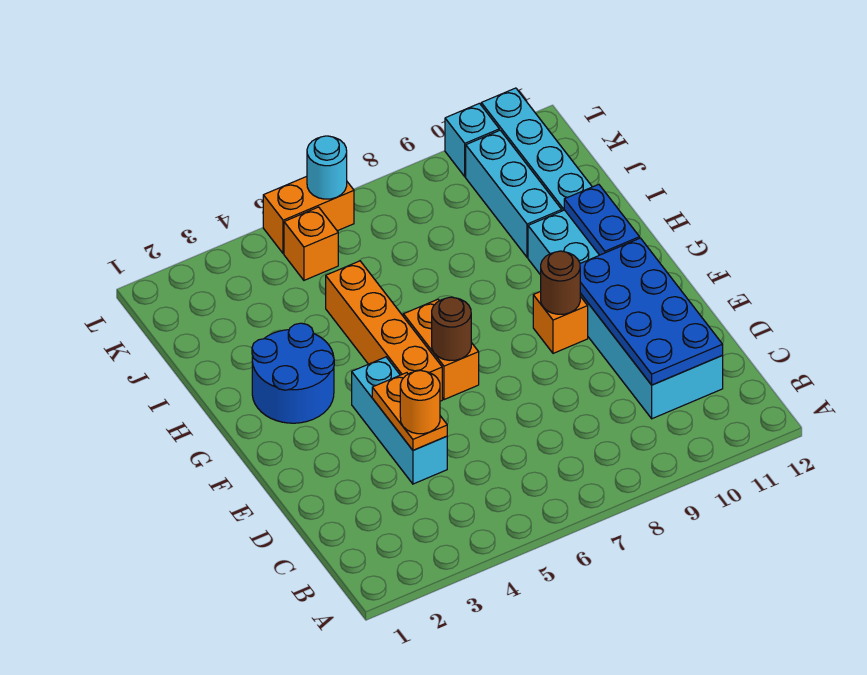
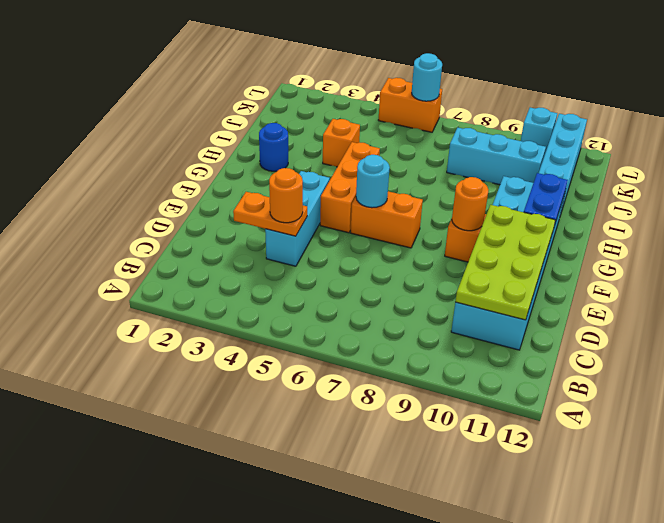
blue plate C10:F11 level 2 -> lime plate C10:F11 level 2
orange plate D4:E4 level 2 -> orange plate D3:D4 level 2
orange brick F5:I5 level 1 -> orange brick F5:H5 level 1
orange brick F6:G6 level 1 -> orange brick F6:F7 level 1
brown round brick F6 level 2 -> cyan round brick F6 level 2
brown round brick F9 level 2 -> orange round brick F9 level 2
blue round brick G2:H3 level 1 -> blue round brick H2 level 1
cyan brick I10:K10 level 1 -> cyan brick J8:J10 level 1
orange brick K5 level 1 -> orange brick I4 level 1

